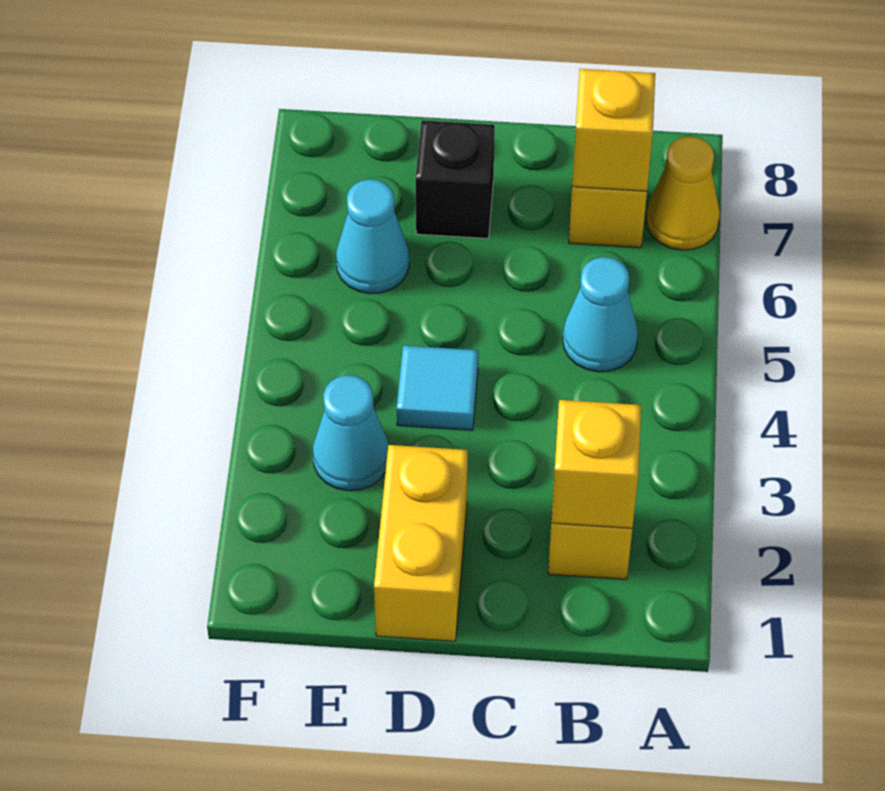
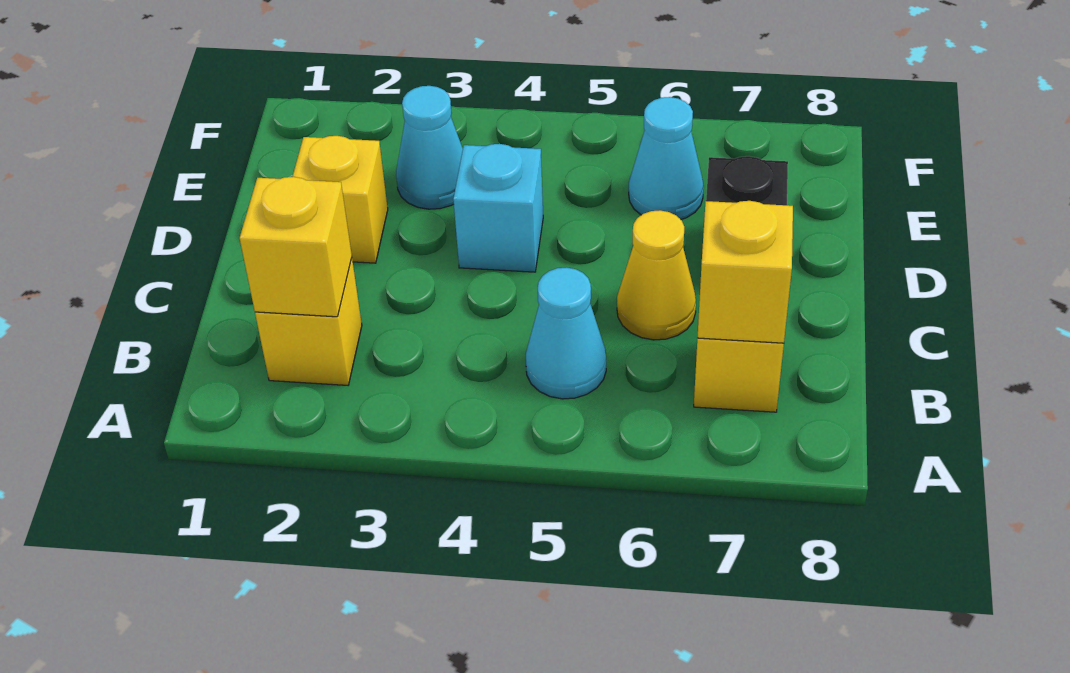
yellow cone A7 level 1 -> yellow cone C6 level 1
yellow brick D1:D2 level 1 -> yellow brick D2 level 1
cyan tile D4 level 1 -> cyan brick D4 level 1

